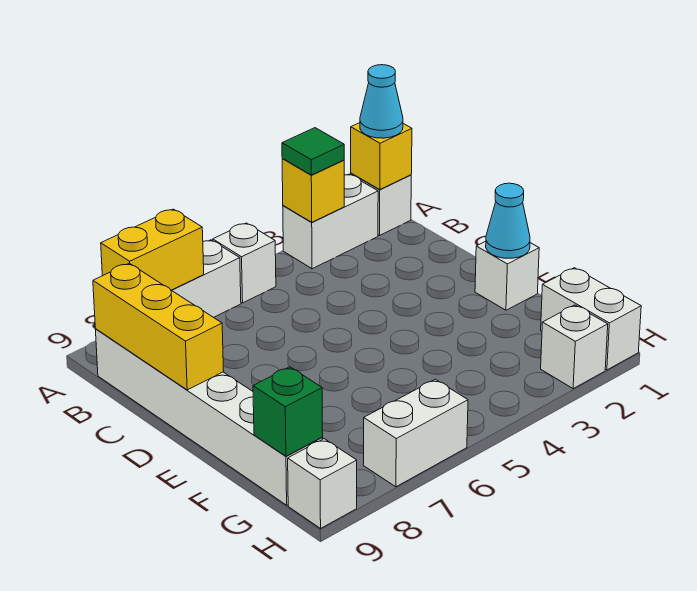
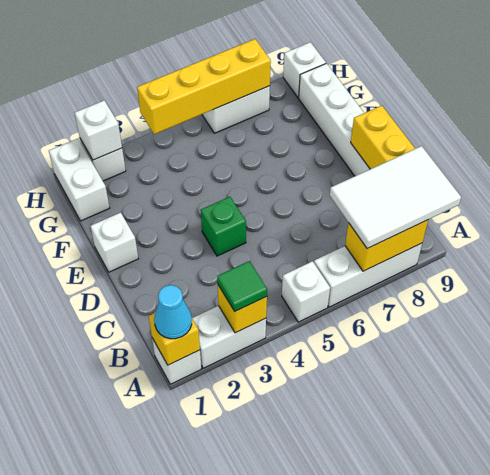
none -> white tile A7:B9 level 3
cyan cone E1 level 2 -> none
green brick G9 level 2 -> green brick D4 level 1
none -> white brick H2 level 2
none -> yellow brick H4:H7 level 2

